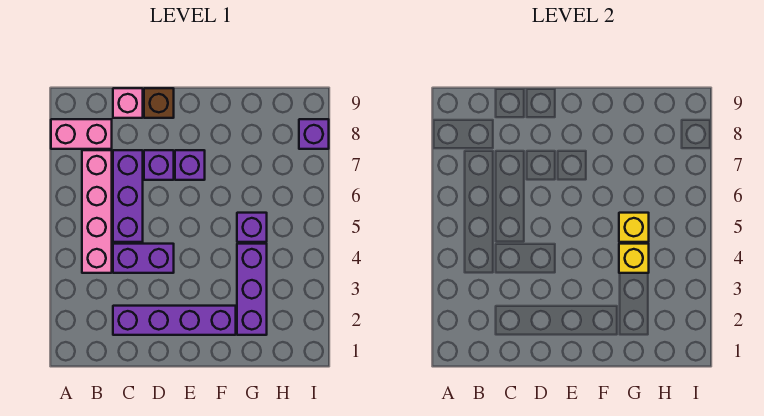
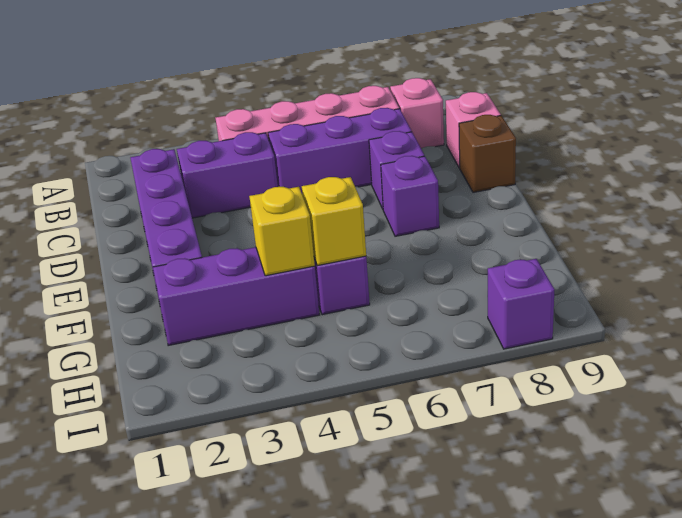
pink brick A8:B8 level 1 -> pink brick B8 level 1
purple brick C4:D4 level 1 -> purple brick C3:C4 level 1

